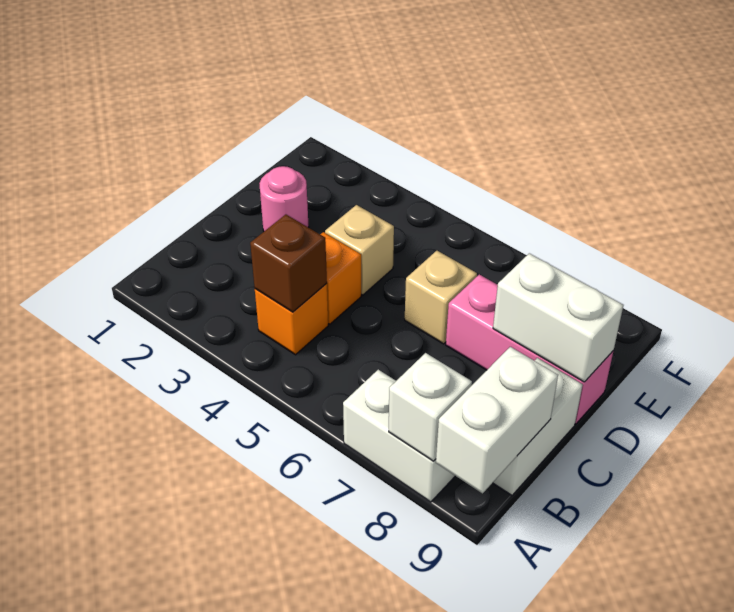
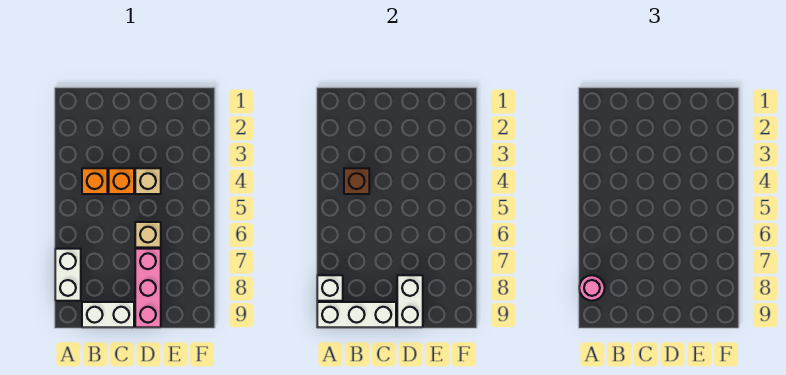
white brick A9:B9 level 2 -> white brick A9:C9 level 2
pink round brick D2 level 1 -> pink round brick A8 level 3

